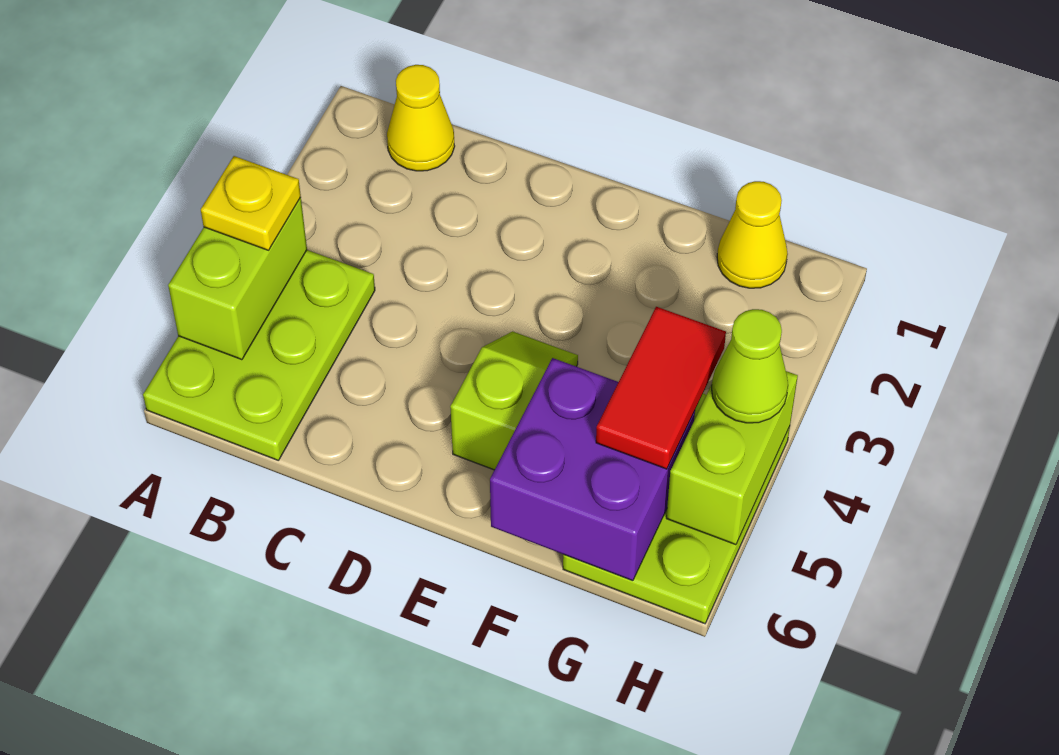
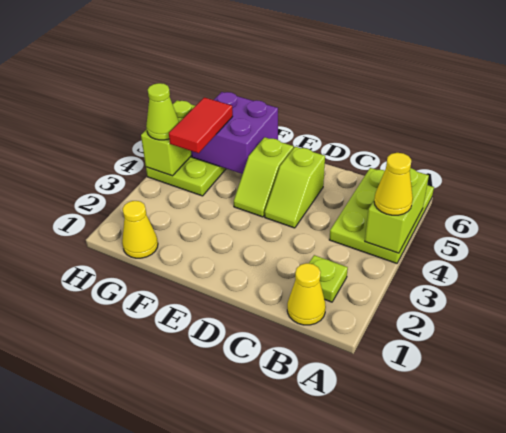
yellow plate A4 level 3 -> yellow cone A4 level 3
none -> lime plate B2 level 1
none -> lime slope D4:D5 level 1 top 5

